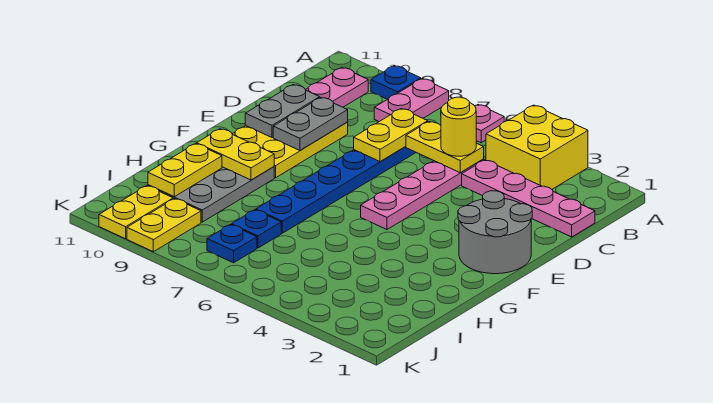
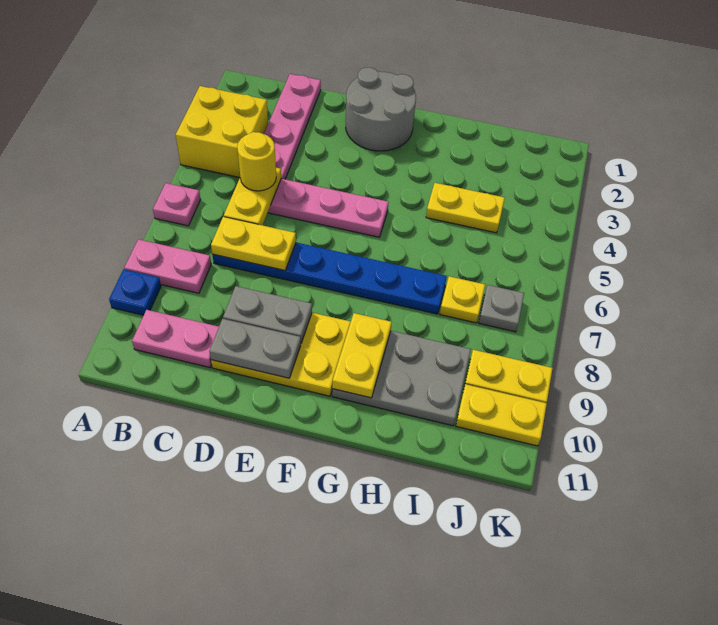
yellow plate H10:I10 level 2 -> yellow plate H4:I4 level 1
blue plate I7 level 1 -> yellow plate I7 level 1
blue plate J7 level 1 -> grey plate J7 level 1

